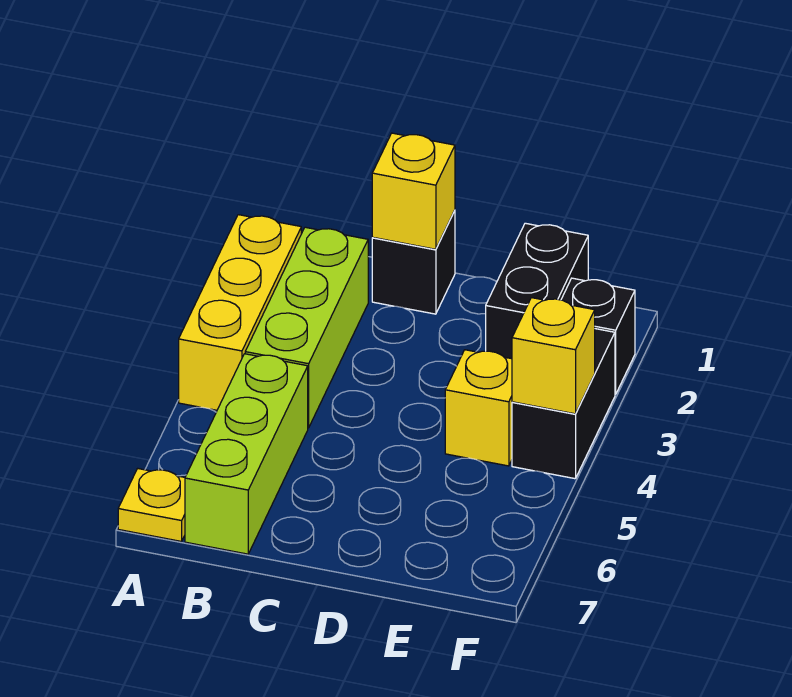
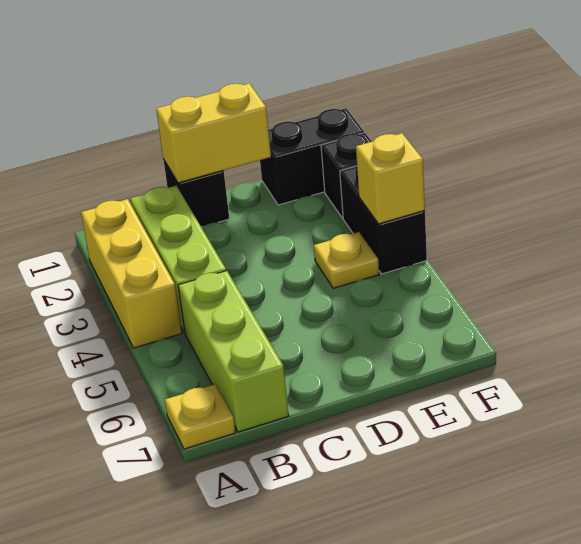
yellow brick C1 level 2 -> yellow brick C1:D1 level 2
black brick E1:E2 level 1 -> black brick E1:F1 level 1
yellow brick E4 level 1 -> yellow plate E4 level 1

